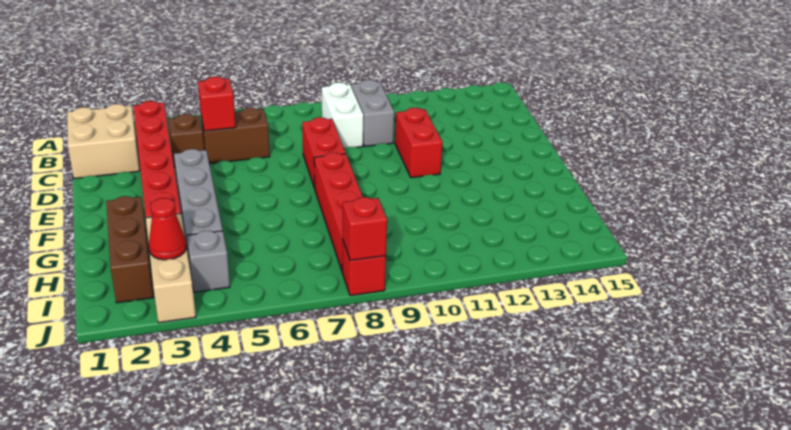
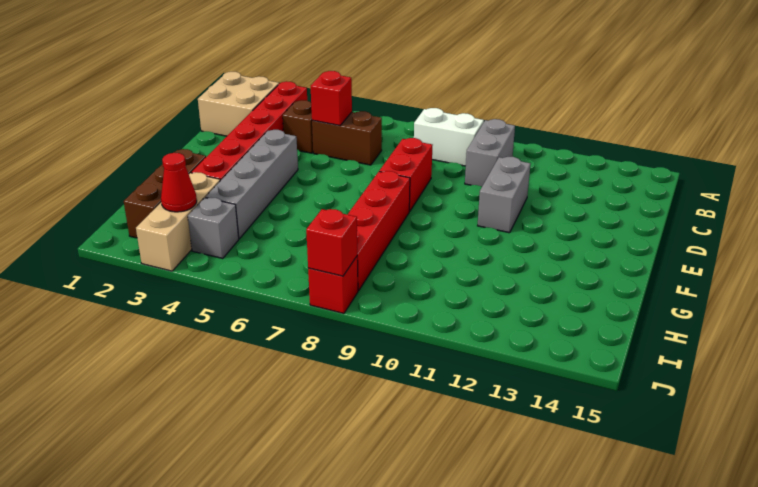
white brick B9:C9 level 1 -> white brick B8:B9 level 1
red brick D11:E11 level 1 -> grey brick D11:E11 level 1

